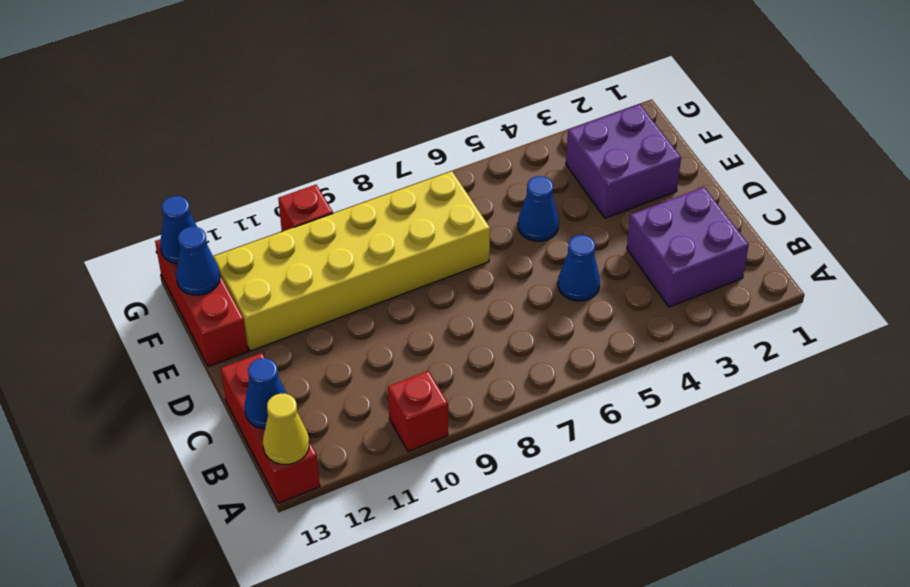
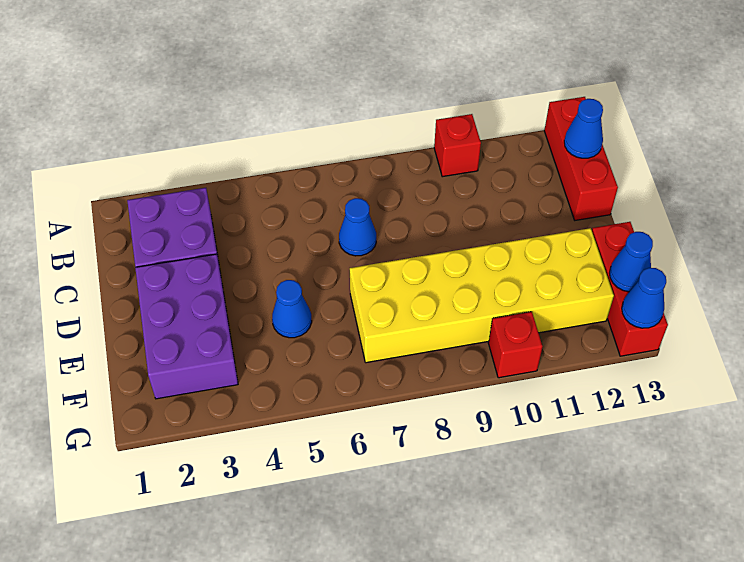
yellow cone A13 level 2 -> none
blue cone C5 level 1 -> blue cone C7 level 1
purple brick E2:F3 level 1 -> purple brick D2:F3 level 1

